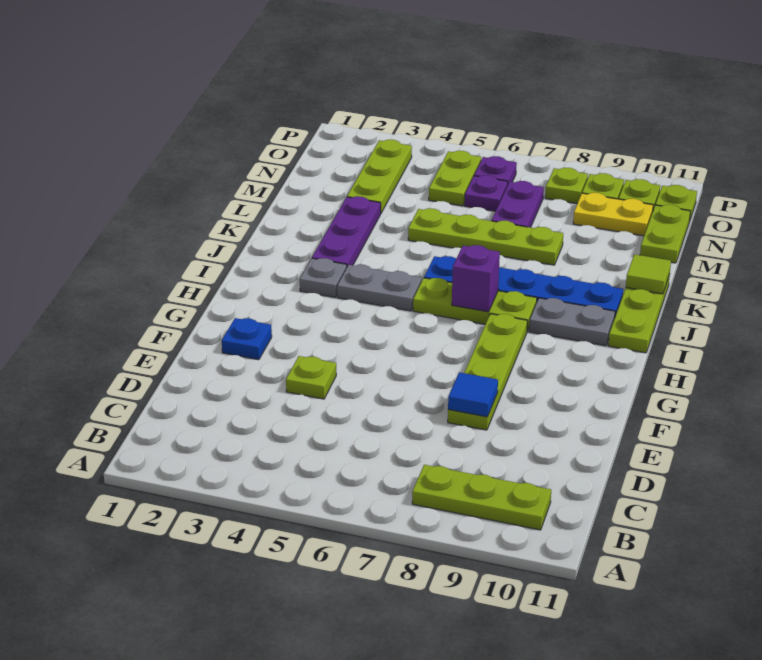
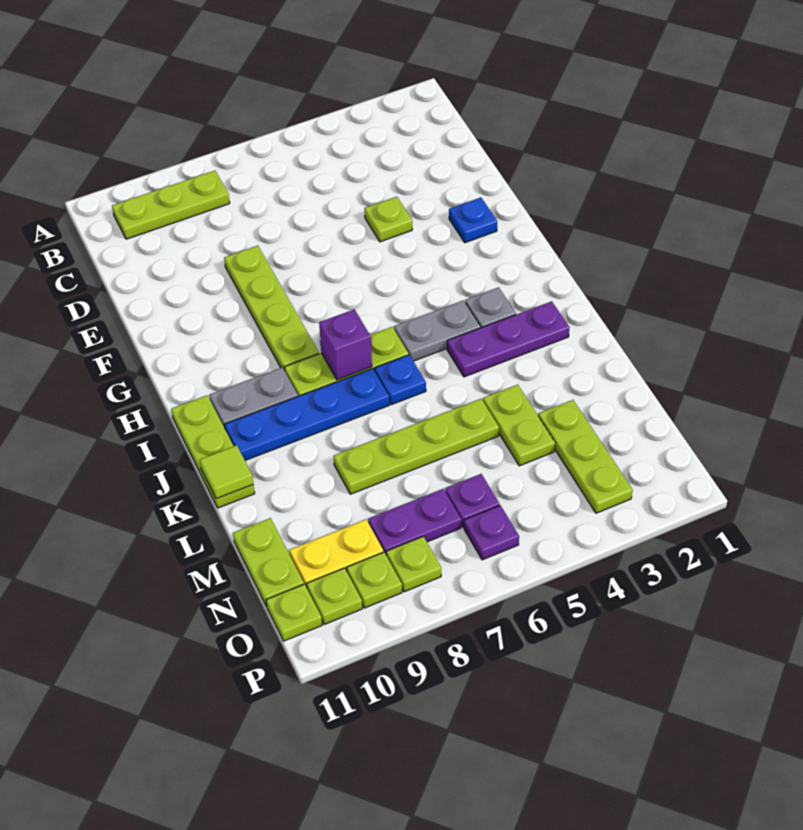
blue tile E8 level 2 -> none
purple plate J3:L3 level 1 -> purple plate J2:J4 level 1
purple plate M7:N7 level 1 -> purple plate N7:N8 level 1
lime plate N5:O5 level 1 -> lime plate L4:M4 level 1

